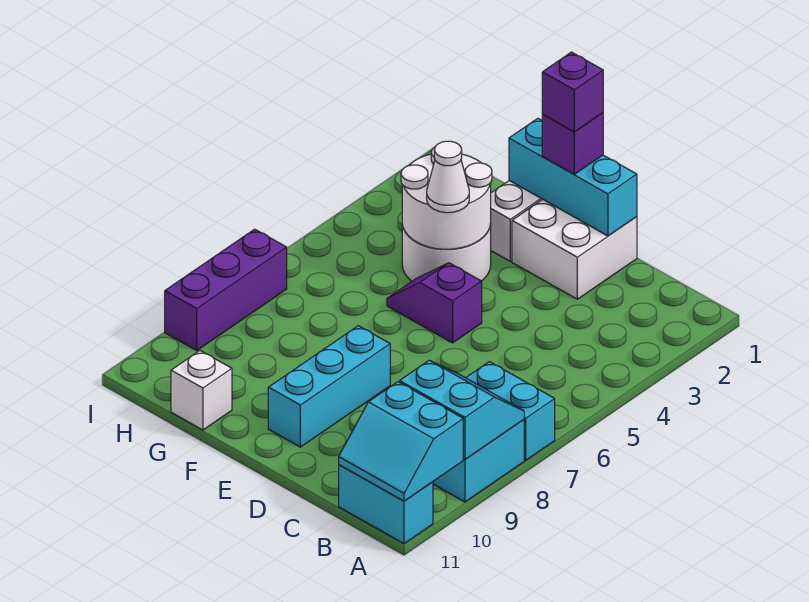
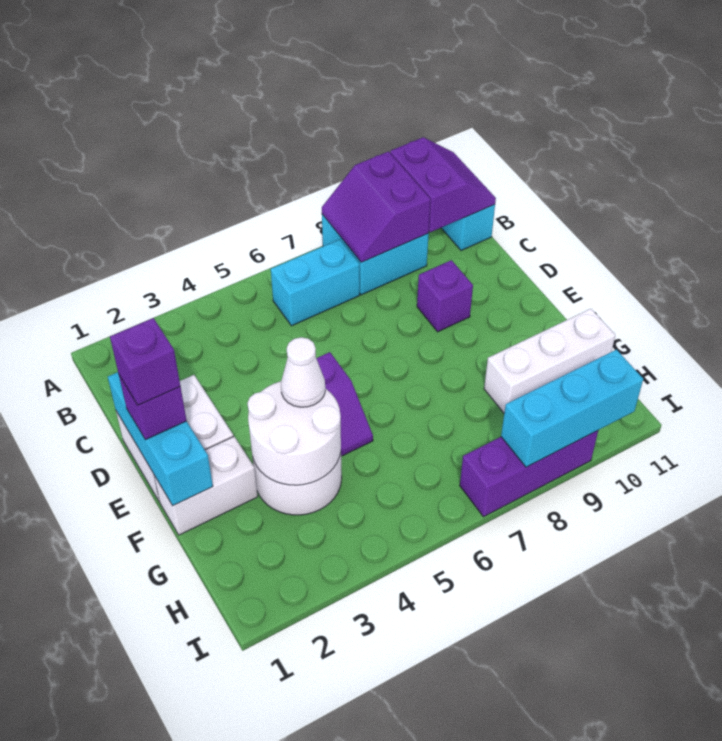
cyan brick A7:B7 level 1 -> cyan brick B6:B7 level 1
cyan slope A8:B9 level 2 top 9 -> purple slope A8:B9 level 2 top 9
cyan slope A10:B11 level 2 top 10 -> purple slope A10:B11 level 2 top 10
none -> purple brick D9 level 1
cyan brick E8:E10 level 1 -> cyan brick I8:I10 level 2
white brick G11 level 1 -> white brick G9:G11 level 1

